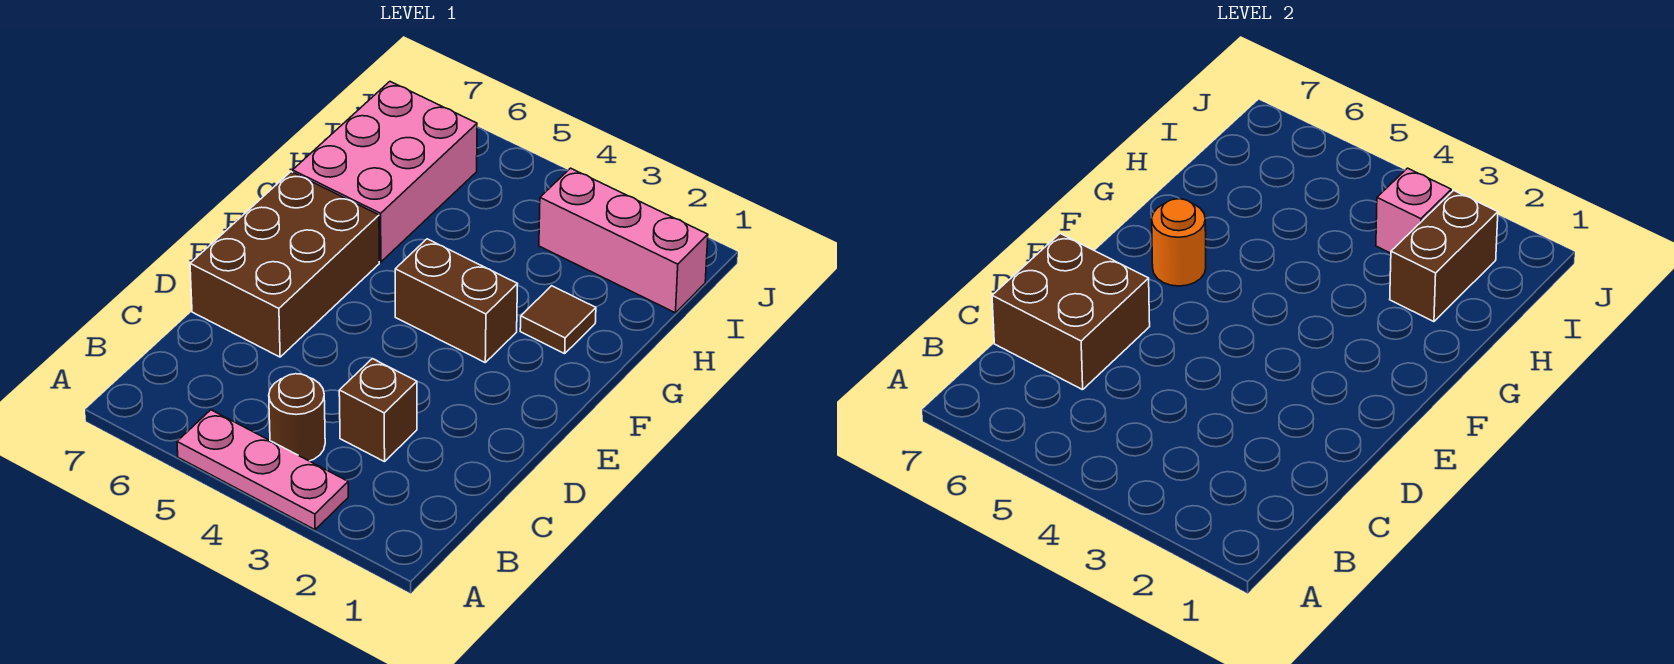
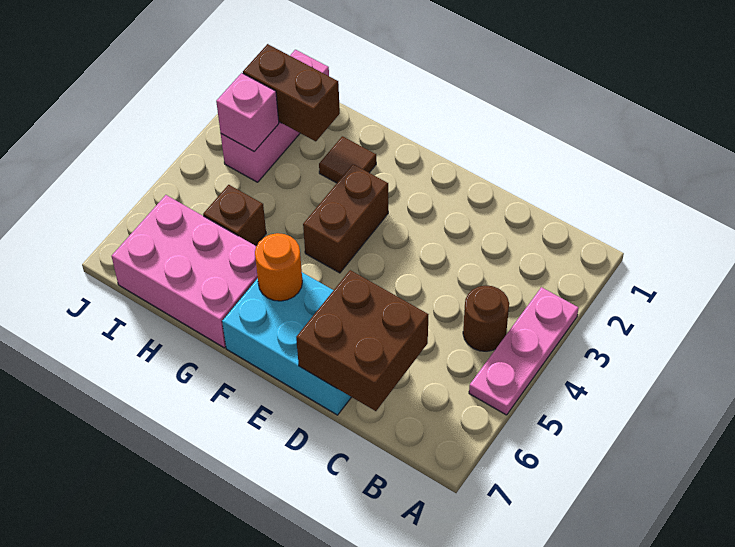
brown brick C3 level 1 -> brown brick H5 level 1
brown brick D6:F7 level 1 -> cyan brick D6:F7 level 1

